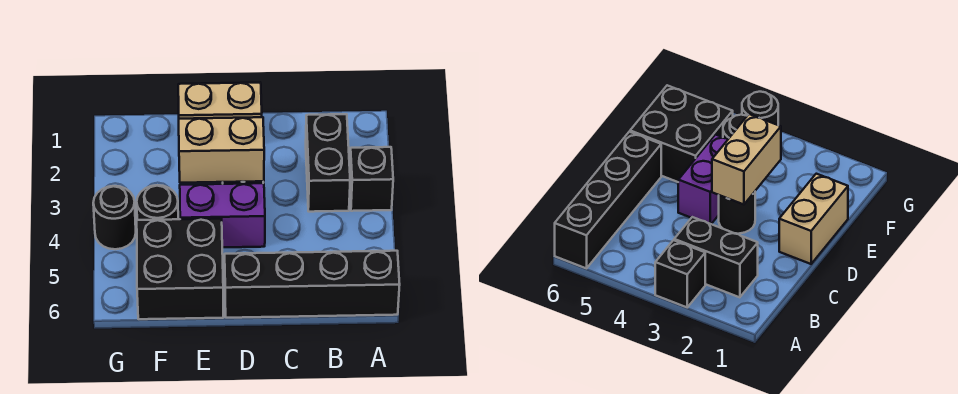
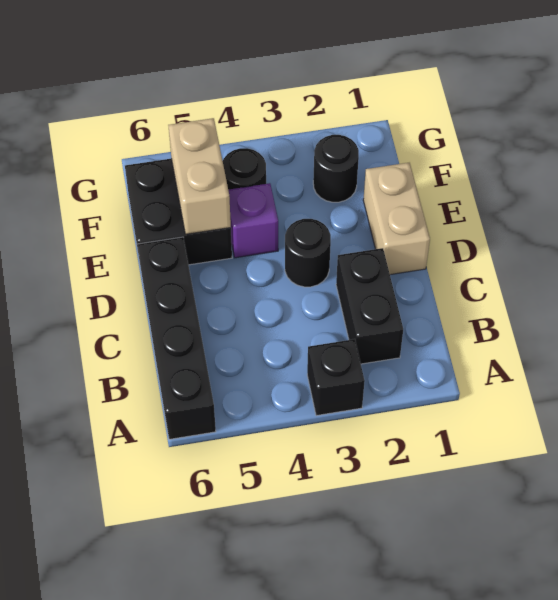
black brick B2:B3 level 1 -> black brick B2:C2 level 1
tan brick D3:E3 level 2 -> tan brick E5:F5 level 2
purple brick D4:E4 level 1 -> purple brick E4 level 1
black round brick G4 level 1 -> black round brick F2 level 1

